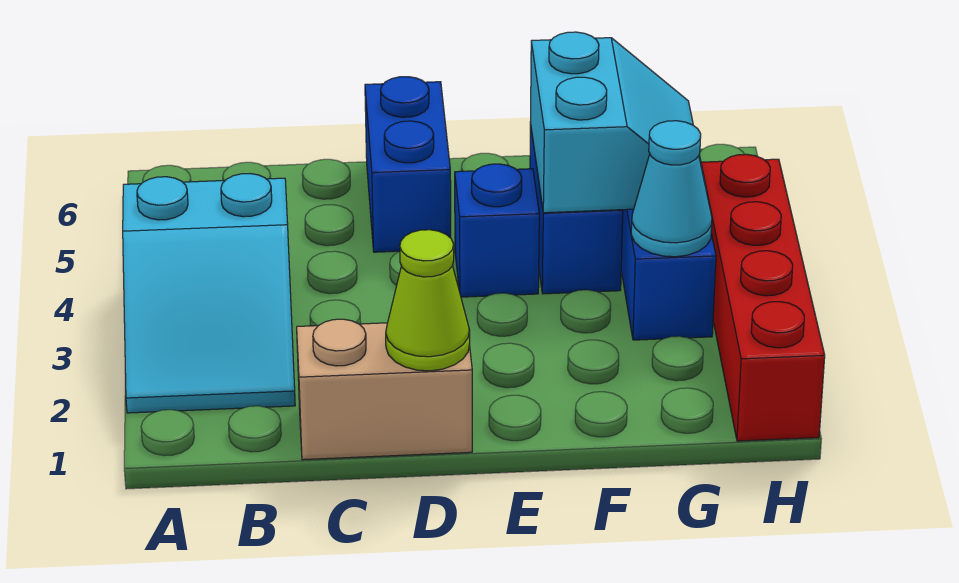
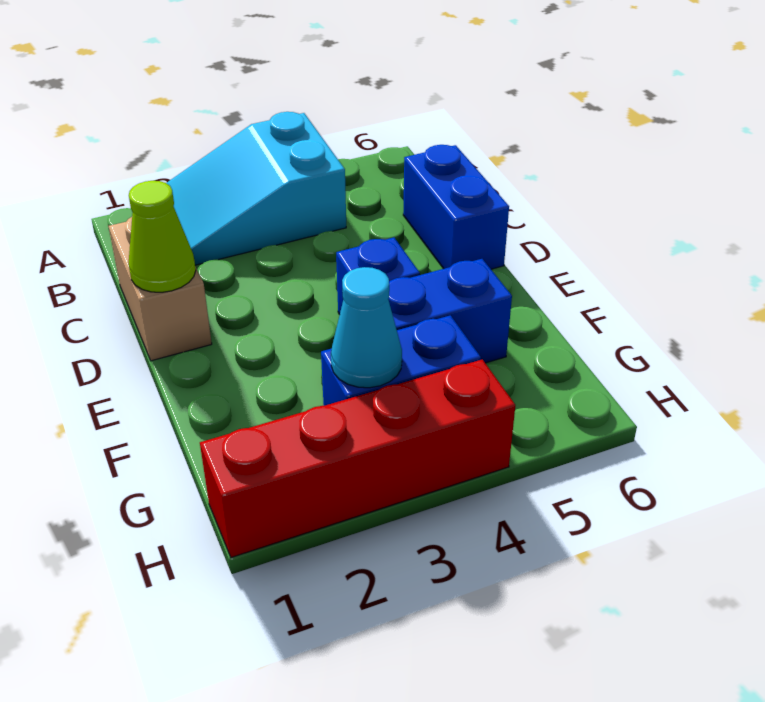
blue brick D5:D6 level 1 -> blue brick C6:D6 level 1
cyan slope F4:G5 level 2 top F -> none

